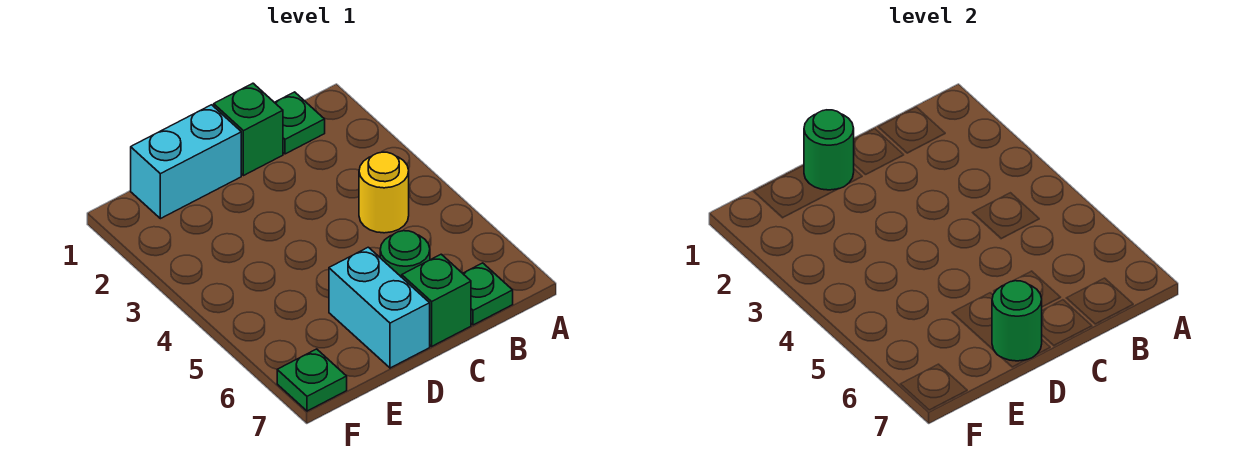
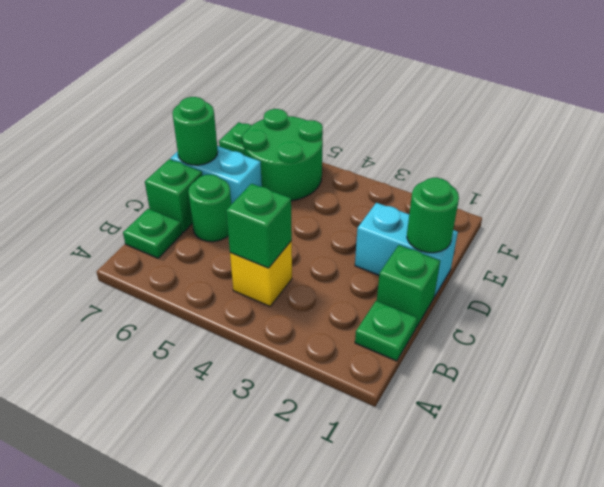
yellow round brick B4 level 1 -> yellow brick B4 level 1
none -> green brick B4 level 2
cyan brick D1:E1 level 1 -> cyan brick D1:D2 level 1
none -> green round brick E5:F6 level 1

